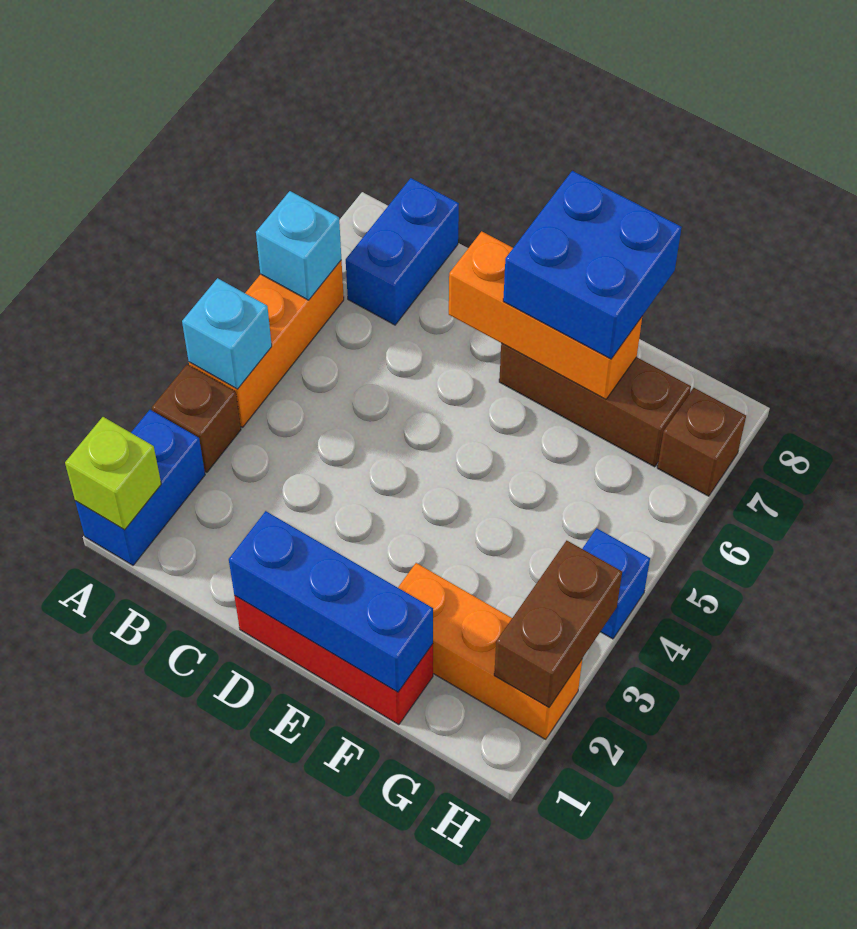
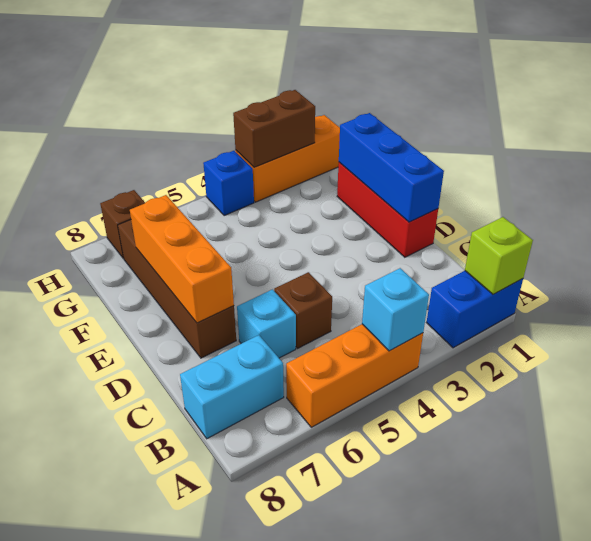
brown brick A3 level 1 -> brown brick C5 level 1
cyan brick A6 level 2 -> cyan brick C6 level 1
blue brick B7:B8 level 1 -> cyan brick B7:B8 level 1
brown brick E7:G7 level 1 -> brown brick D7:G7 level 1
blue brick E7:F8 level 3 -> none
orange brick F2:H2 level 1 -> orange brick H1:H3 level 1

